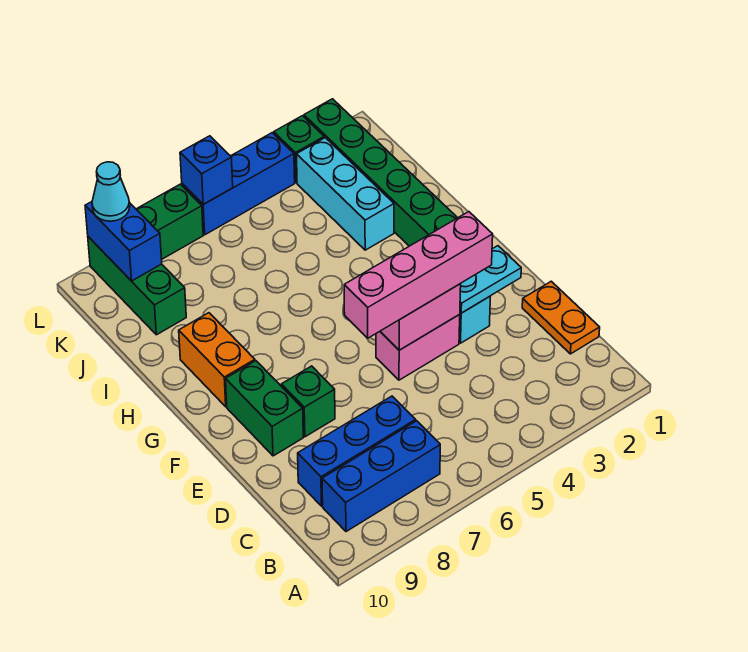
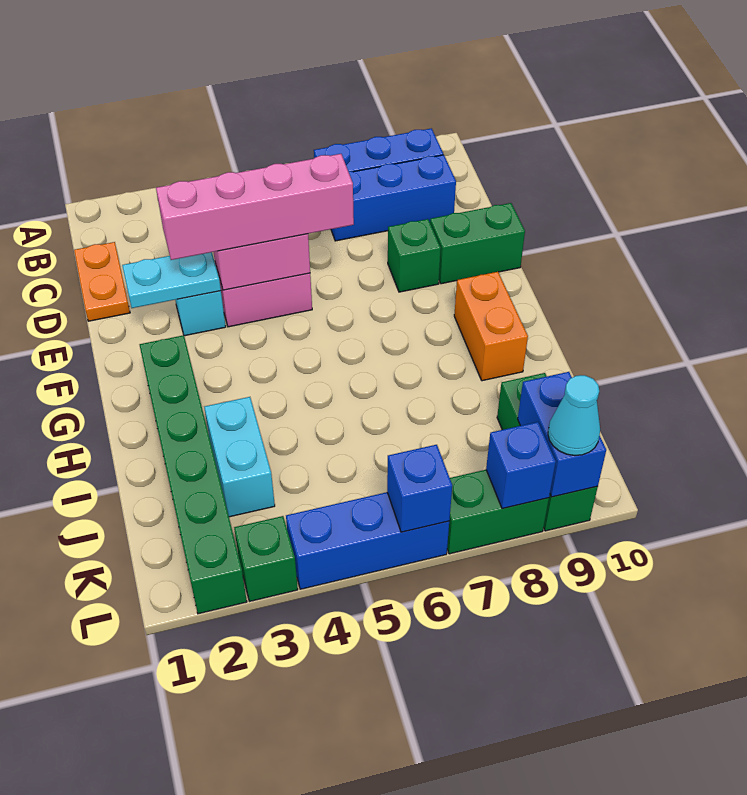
green brick E9:F9 level 1 -> green brick E9:E10 level 1
cyan brick I3:K3 level 1 -> cyan brick I3:J3 level 1
none -> blue brick L8 level 2

